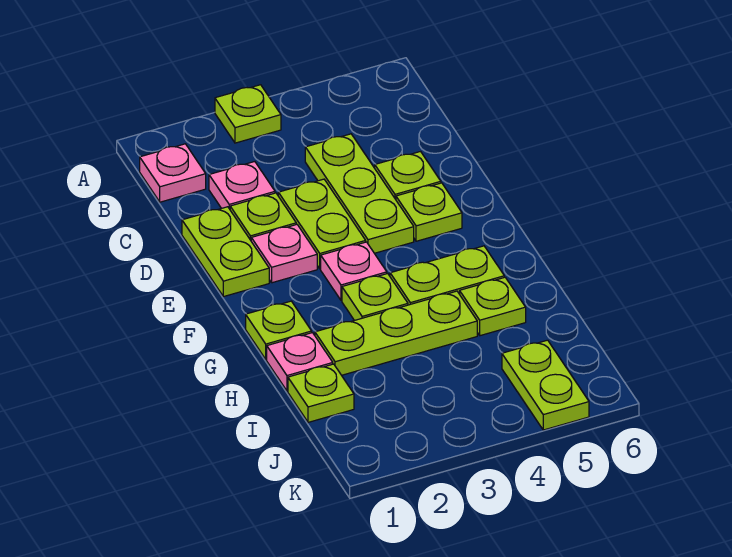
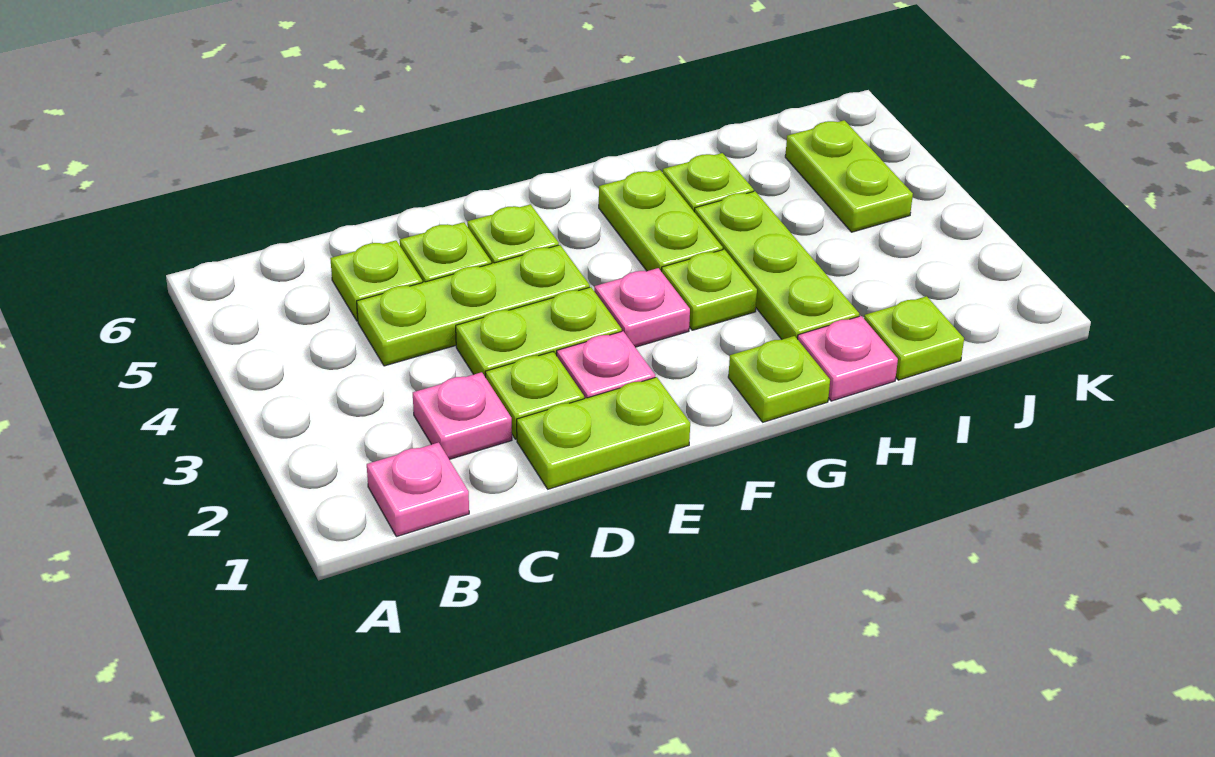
lime plate A3 level 1 -> lime plate C5 level 1
lime plate J5:K5 level 1 -> lime plate J4:J5 level 1

